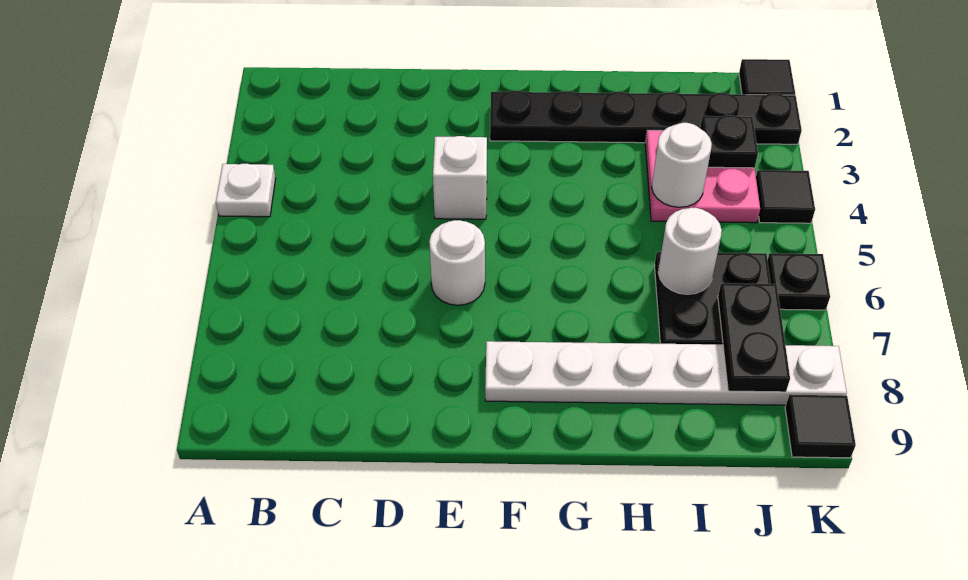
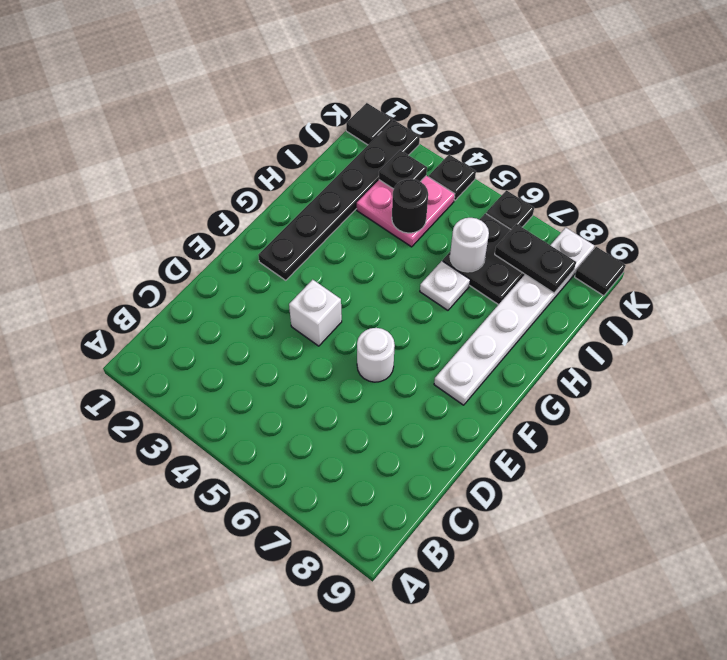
white plate A4 level 1 -> white plate H6 level 1
white round brick I4 level 2 -> black round brick I4 level 2
black tile K4 level 1 -> black plate K4 level 1

